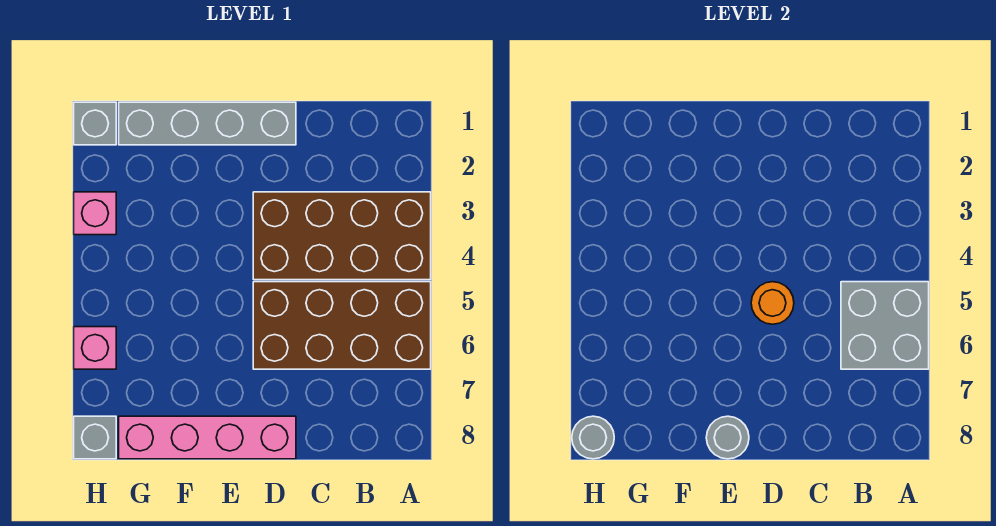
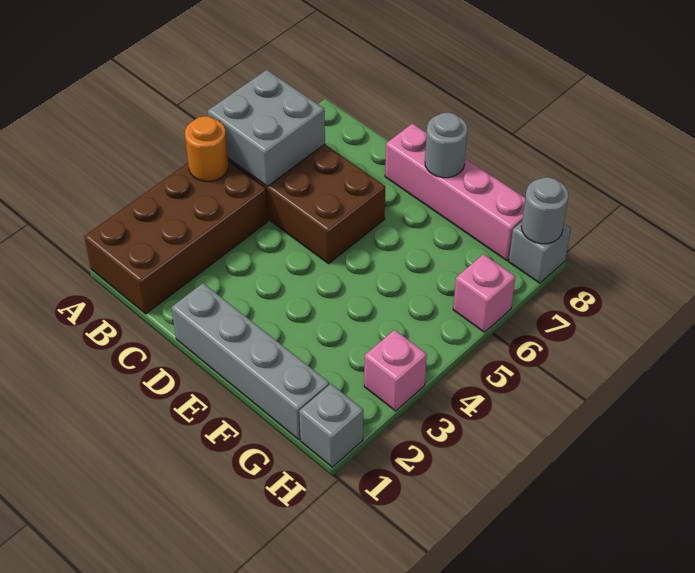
brown brick A3:D4 level 1 -> brown brick A1:B4 level 1
orange round brick D5 level 2 -> orange round brick A4 level 2

